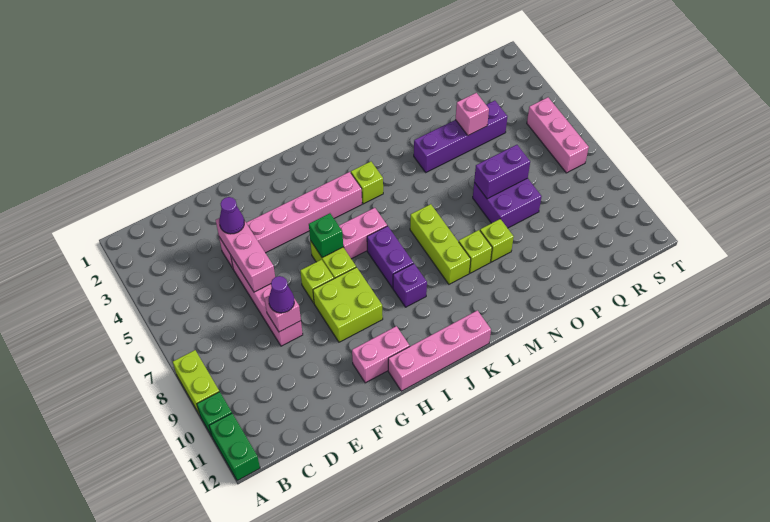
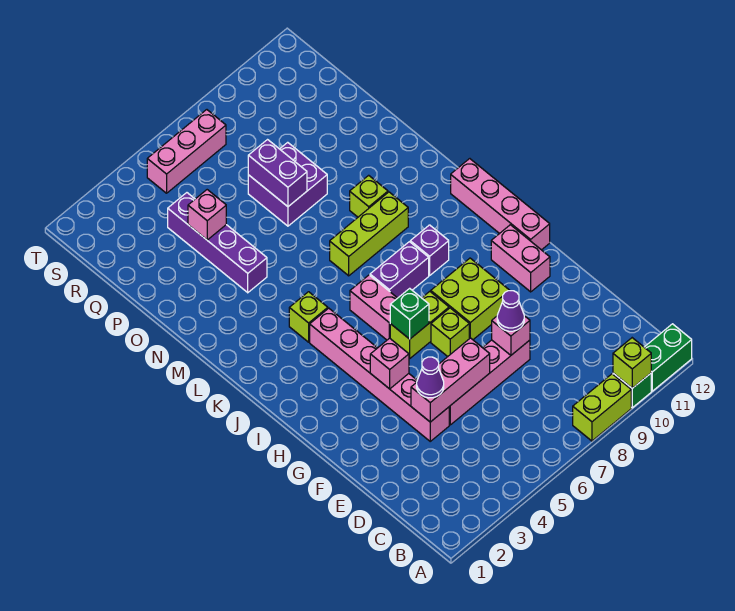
none -> pink brick G4 level 2
lime brick N9 level 1 -> lime brick A10 level 2

